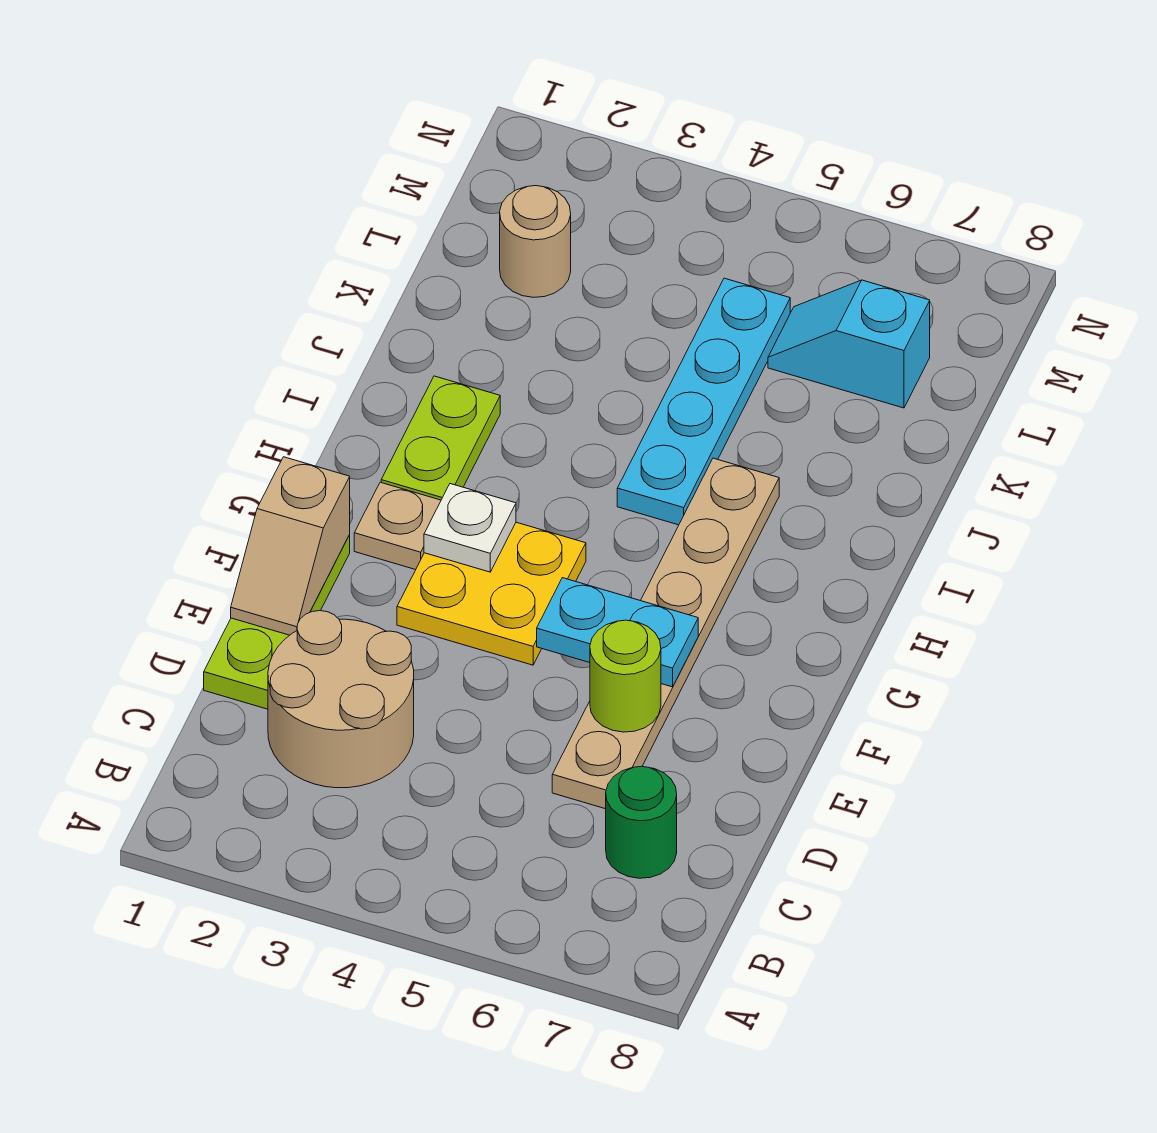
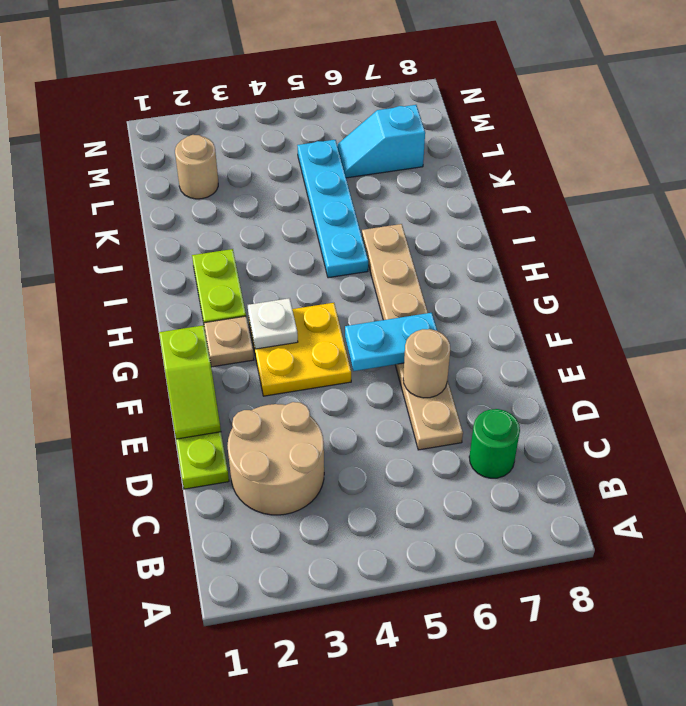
tan slope E1:F1 level 2 top F -> lime slope E1:F1 level 2 top F
lime round brick E6 level 2 -> tan round brick E6 level 2

